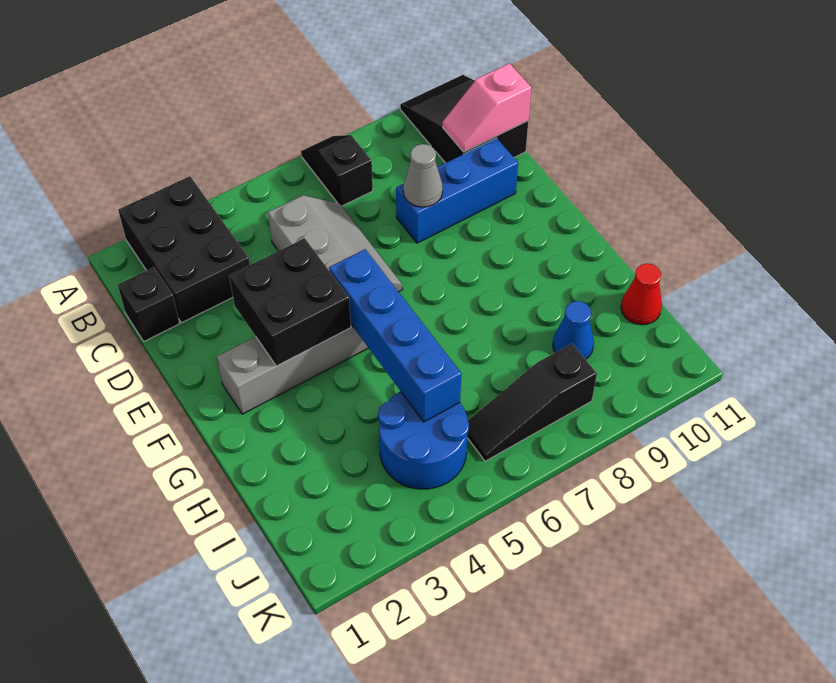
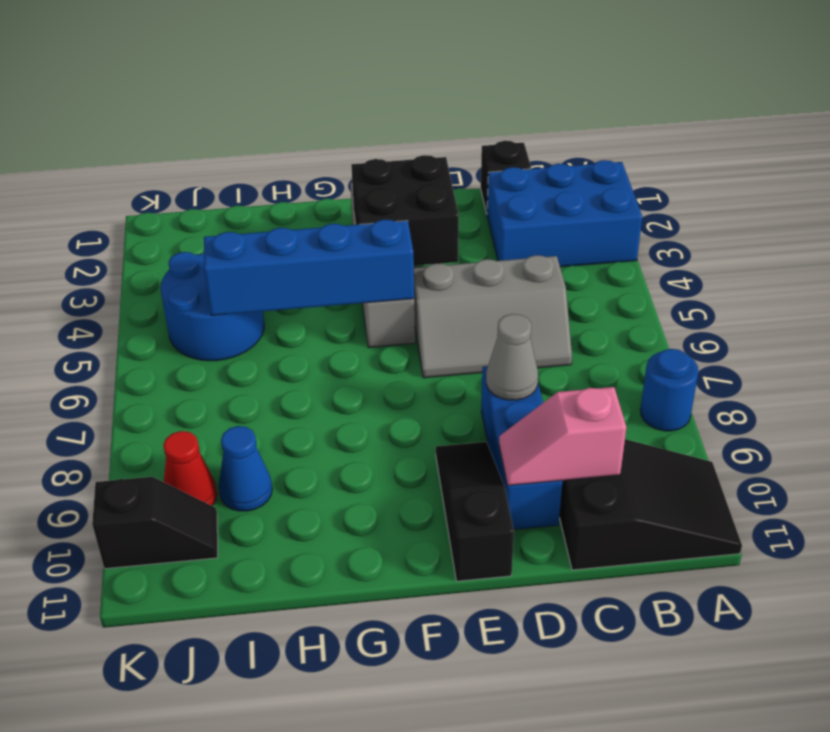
black brick A2:C3 level 1 -> blue brick A2:C3 level 1
black slope A7:B7 level 1 top B -> black slope J10:K10 level 1 top K
none -> blue round brick A8 level 1
pink slope C10:C11 level 2 top 11 -> pink slope C10:D10 level 2 top C
red cone I11 level 1 -> red cone J9 level 1
black slope J6:J8 level 1 top 8 -> black slope E9:E11 level 1 top 11

